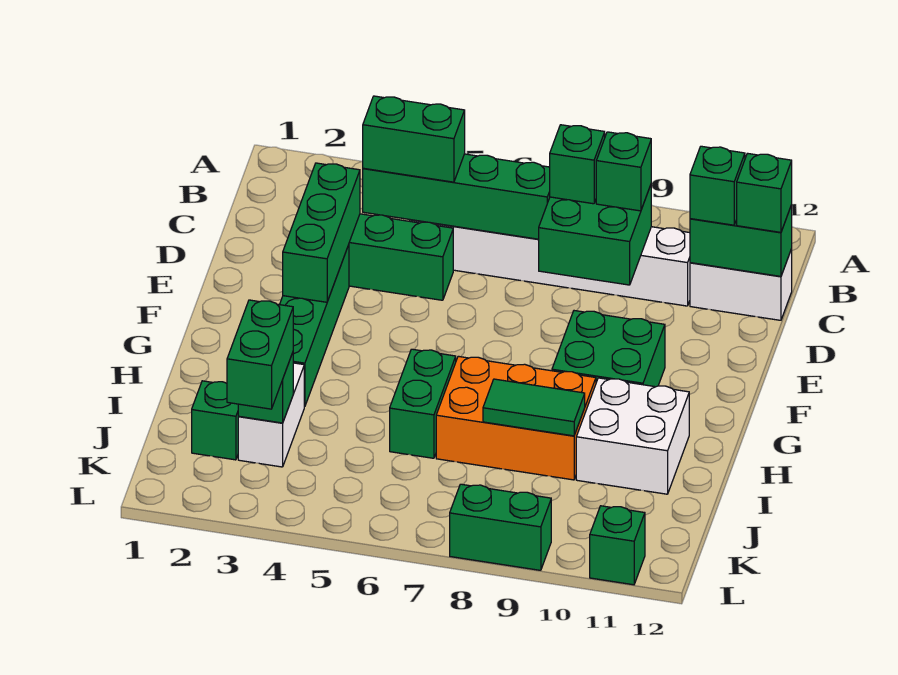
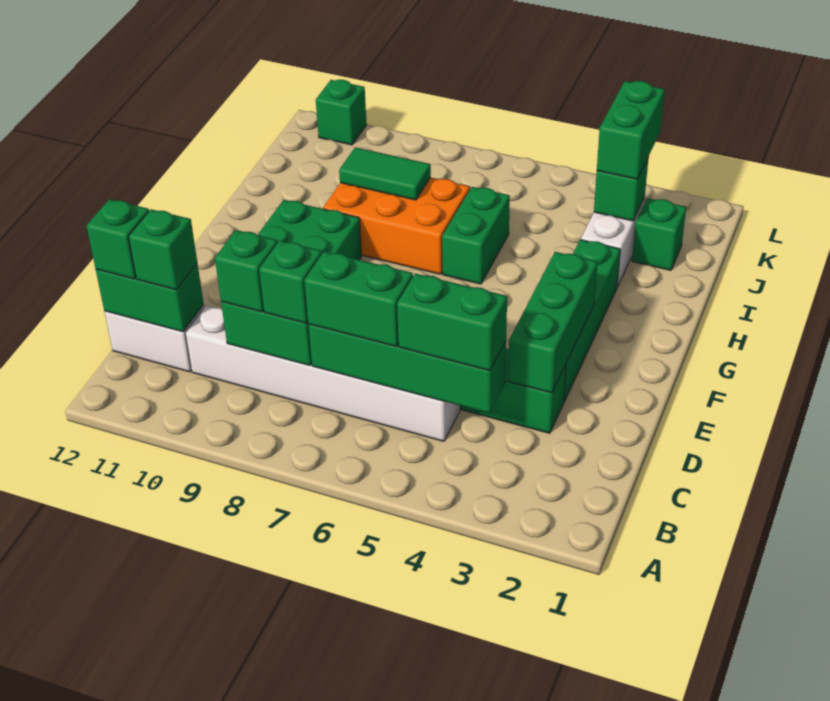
white brick H10:I11 level 1 -> none
green brick L8:L9 level 1 -> green brick C6:C7 level 3

